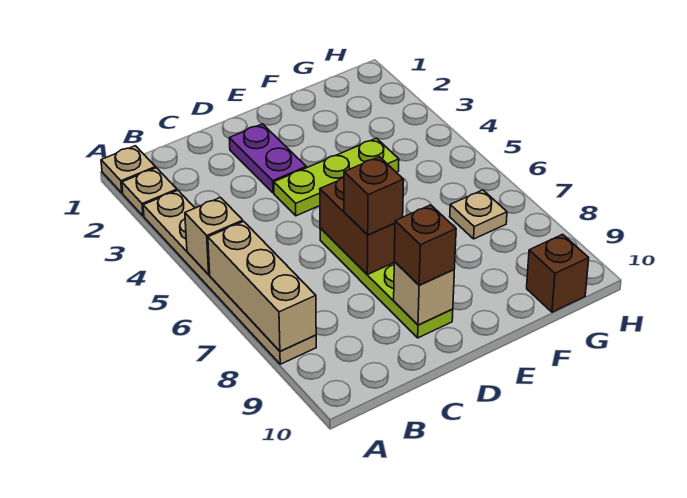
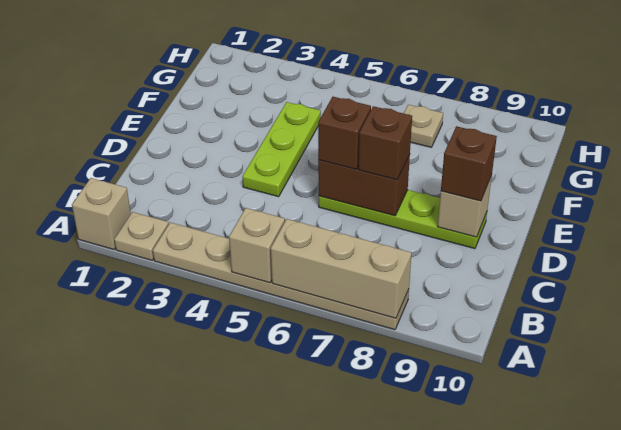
tan plate A1 level 1 -> tan brick A1 level 1
purple plate D2:D3 level 1 -> none
brown brick G10 level 1 -> brown brick D6 level 3

